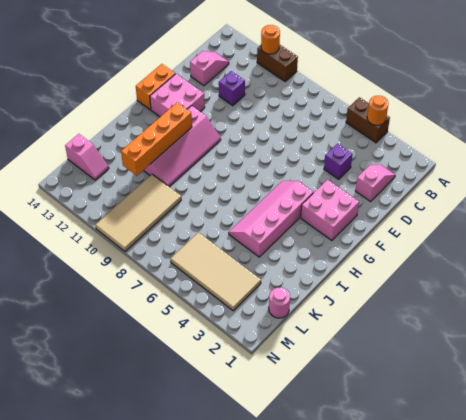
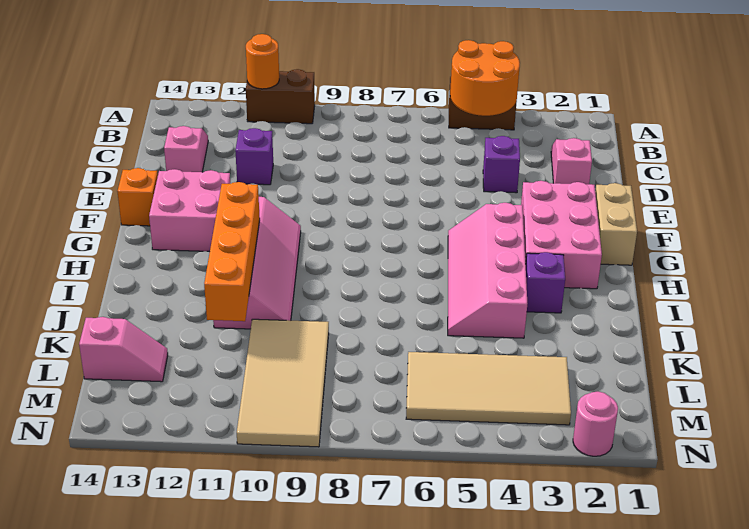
orange round brick A4 level 2 -> orange round brick A4:B5 level 2
none -> tan brick F1:G1 level 1
pink brick F2:G3 level 1 -> pink brick F2:H3 level 1
orange brick F14:G14 level 1 -> orange brick F14 level 1
none -> purple brick I3 level 1
pink round brick L1 level 1 -> pink round brick N2 level 1

